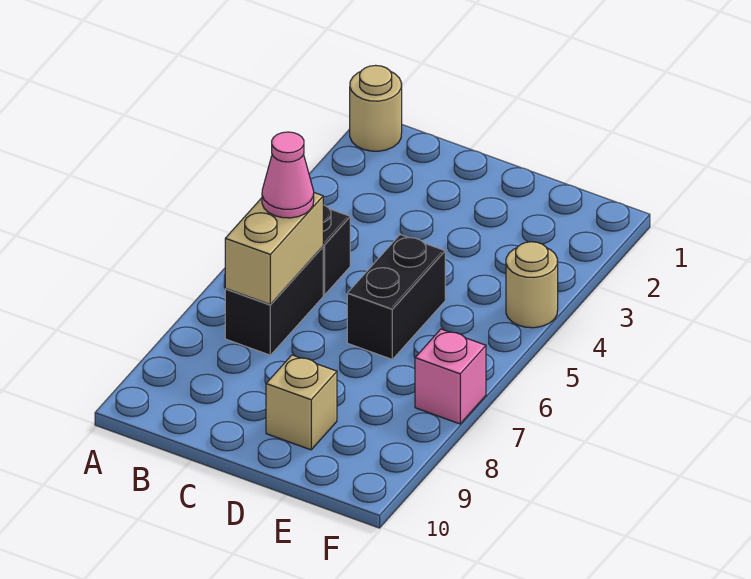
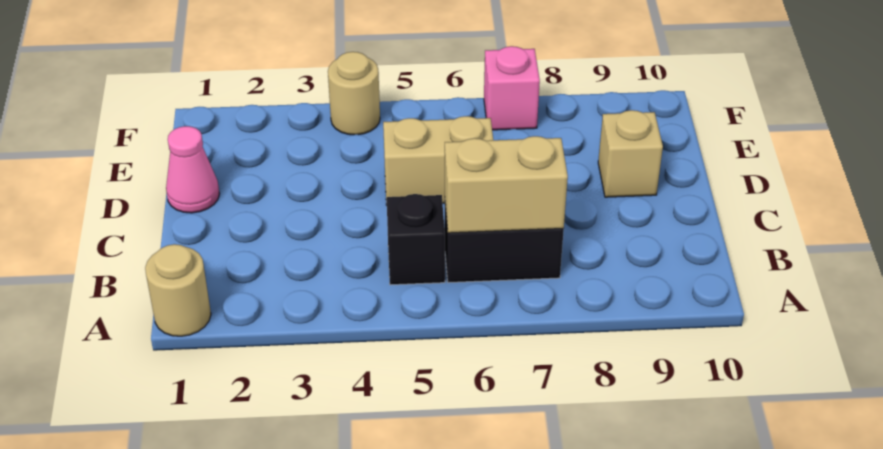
pink cone B6 level 3 -> pink cone D1 level 1
black brick D5:D6 level 1 -> tan brick D5:D6 level 1

